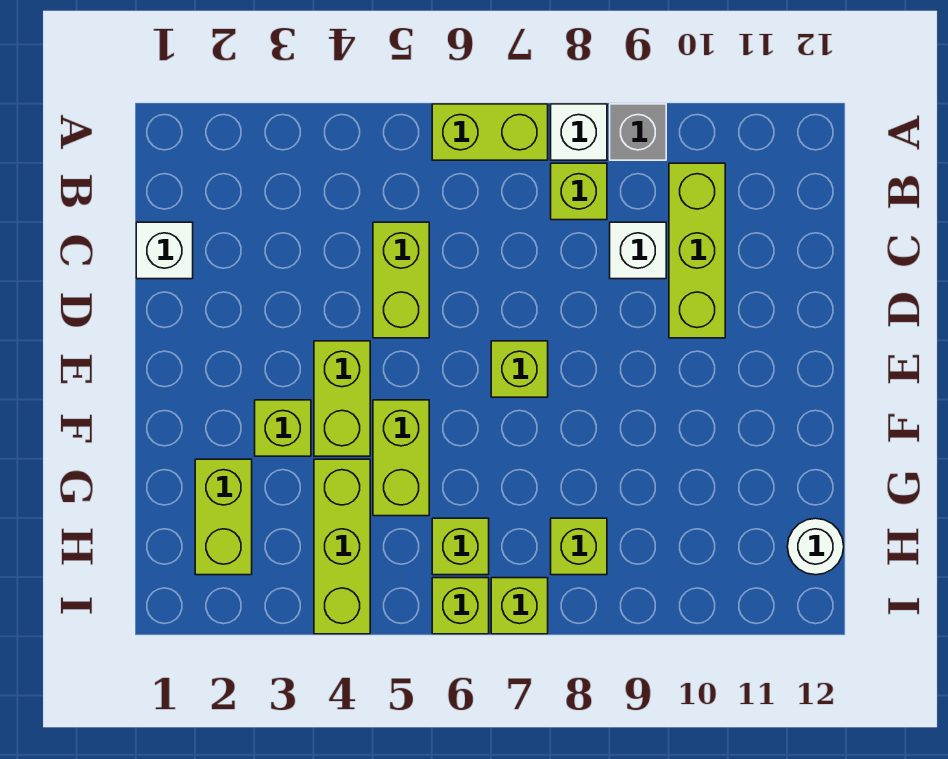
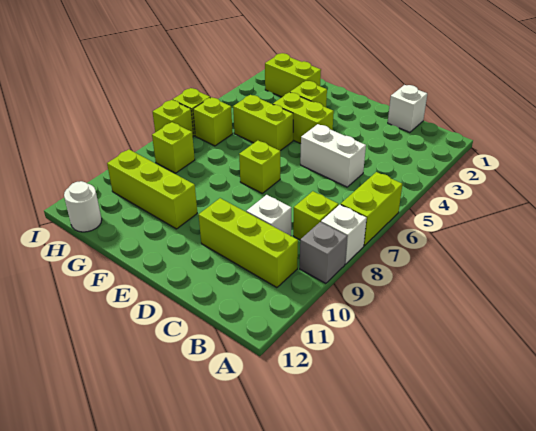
lime brick C5:D5 level 1 -> white brick C5:D5 level 1
lime brick G4:I4 level 1 -> lime brick F10:H10 level 1

